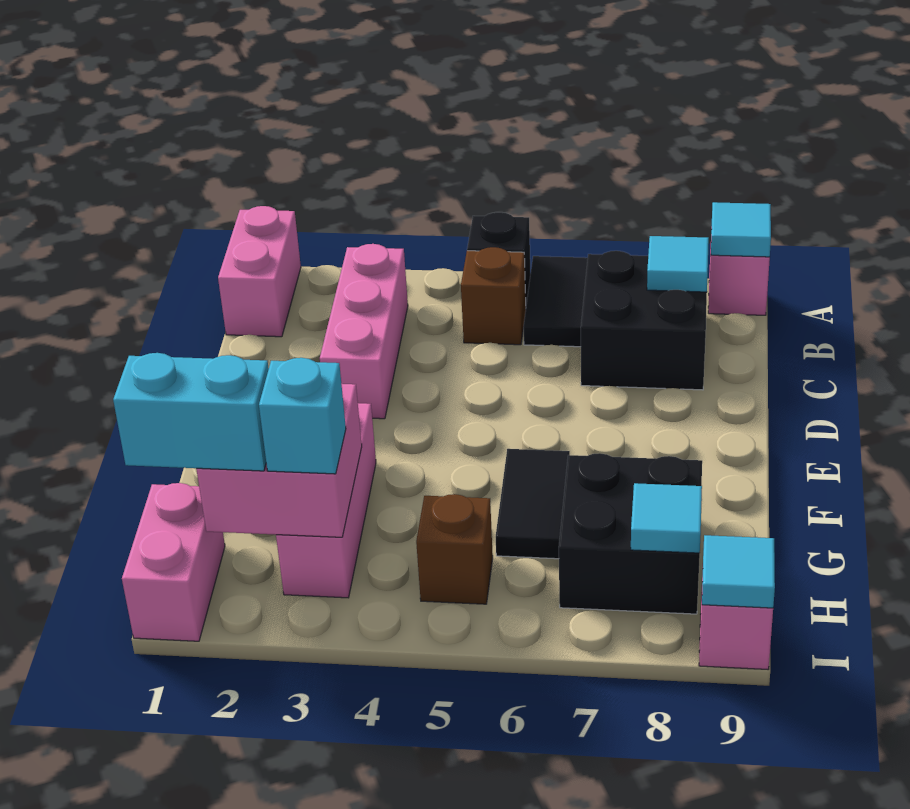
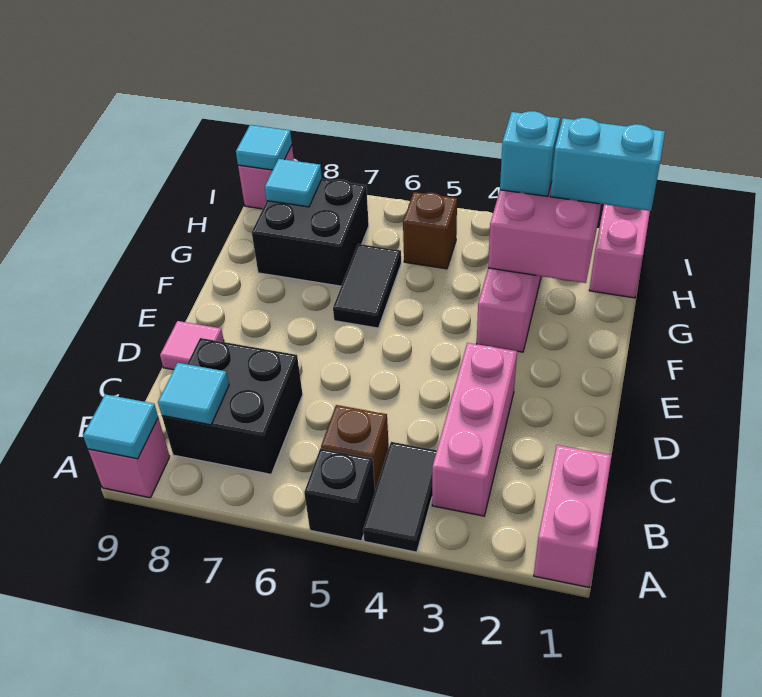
black tile A6:B6 level 1 -> black tile A4:B4 level 1
none -> pink tile D9 level 1

